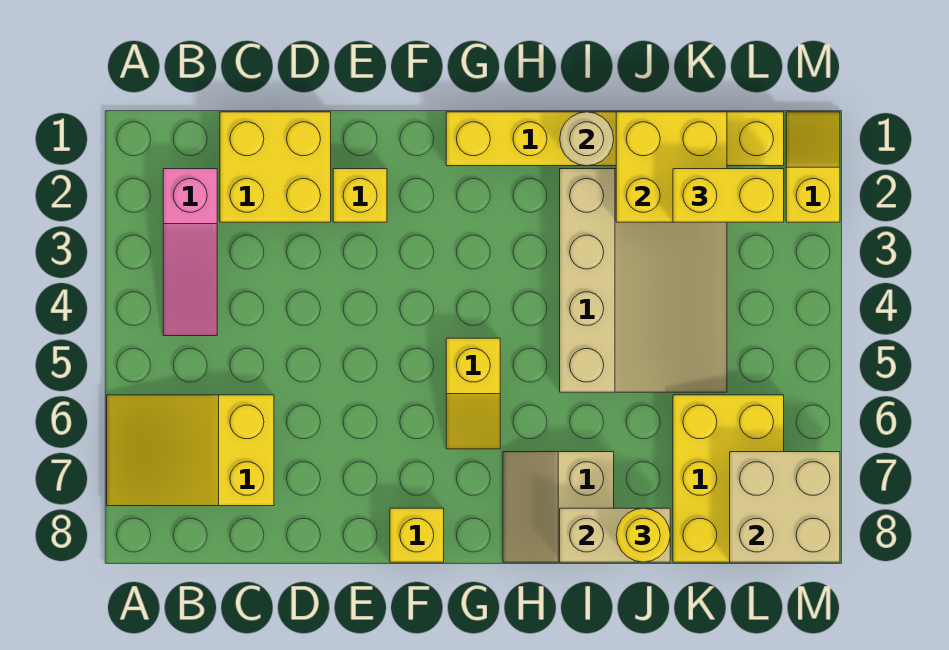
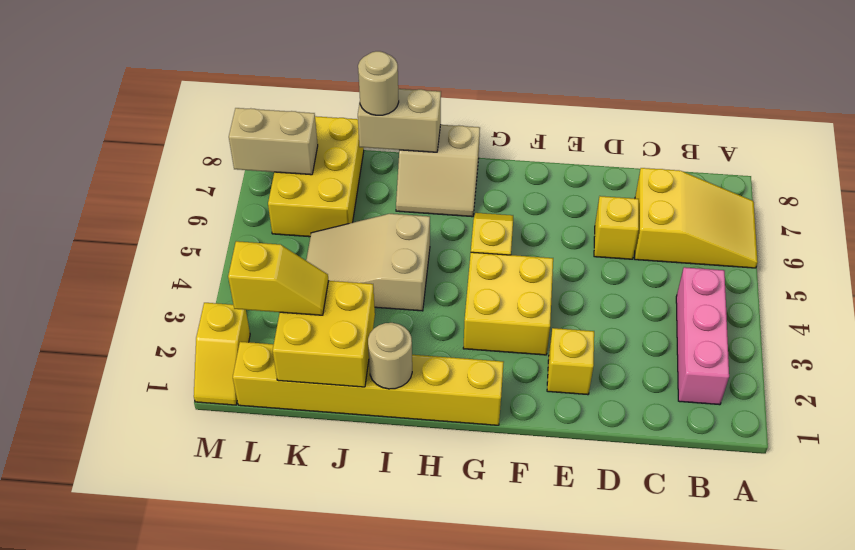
pink slope B2:B4 level 1 top 2 -> pink brick B2:B4 level 1
yellow brick C1:D2 level 1 -> yellow brick F3:G4 level 1
yellow brick F8 level 1 -> yellow brick D6 level 1
tan slope H7:I8 level 1 top I -> tan slope H7:I8 level 1 top 8
tan slope I2:K5 level 1 top I -> tan slope I4:K5 level 1 top I
yellow round brick J8 level 3 -> tan round brick J8 level 3
yellow brick K2:L2 level 3 -> yellow slope K2:L2 level 3 top L
tan brick L7:M8 level 2 -> tan brick L7:M7 level 2

